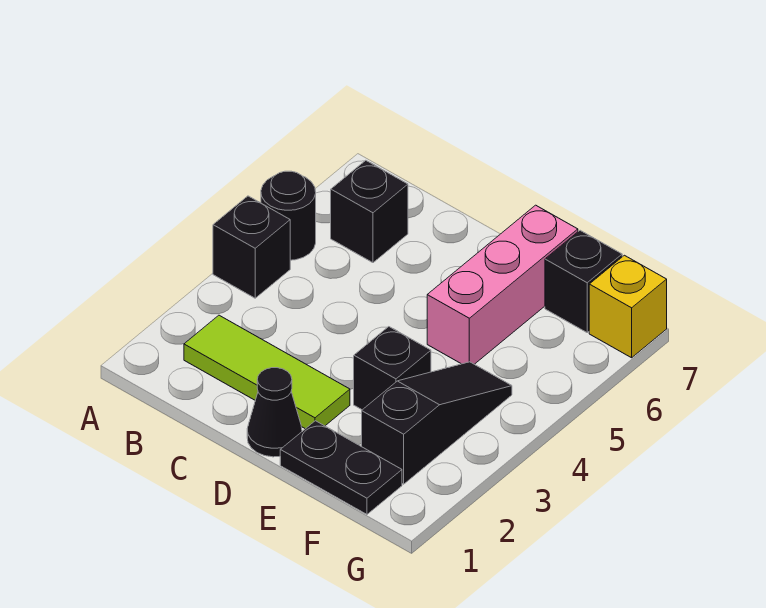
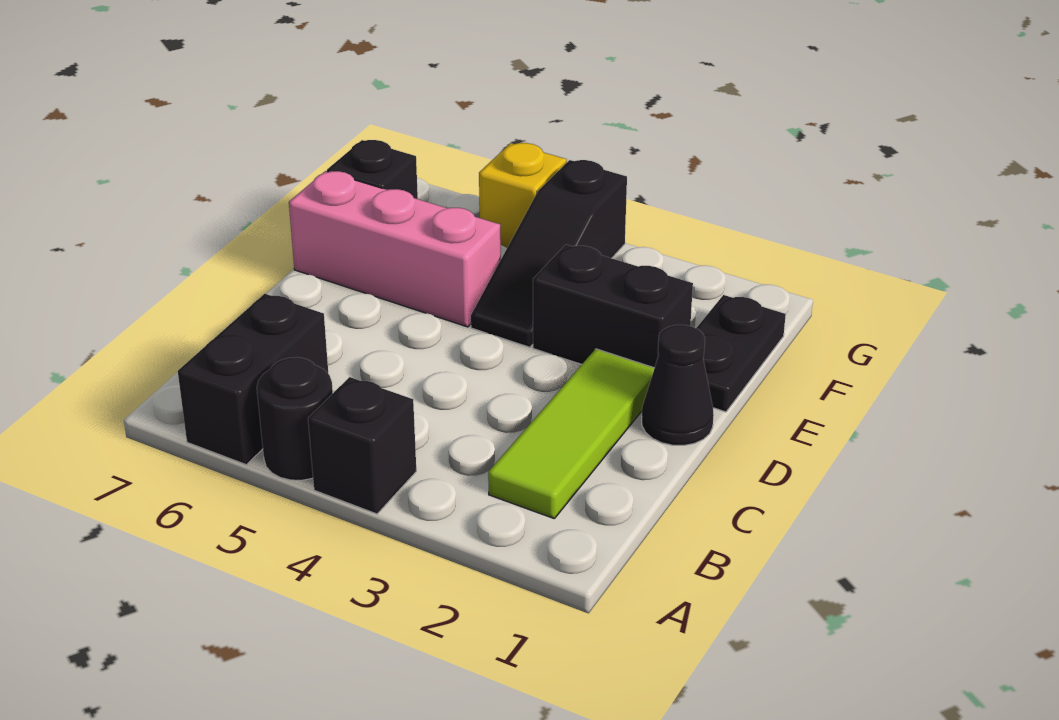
black brick B6 level 1 -> black brick A6:B6 level 1
black brick E3 level 1 -> black brick E2:E3 level 1
black slope F2:F4 level 1 top 2 -> black slope E4:G4 level 1 top G
yellow brick G7 level 1 -> yellow brick G5 level 1

